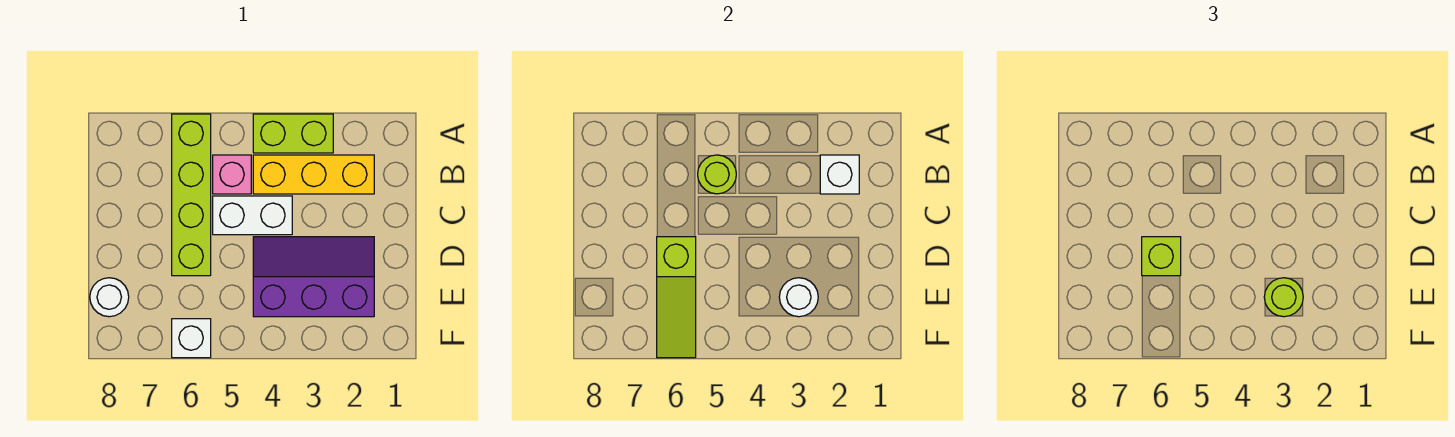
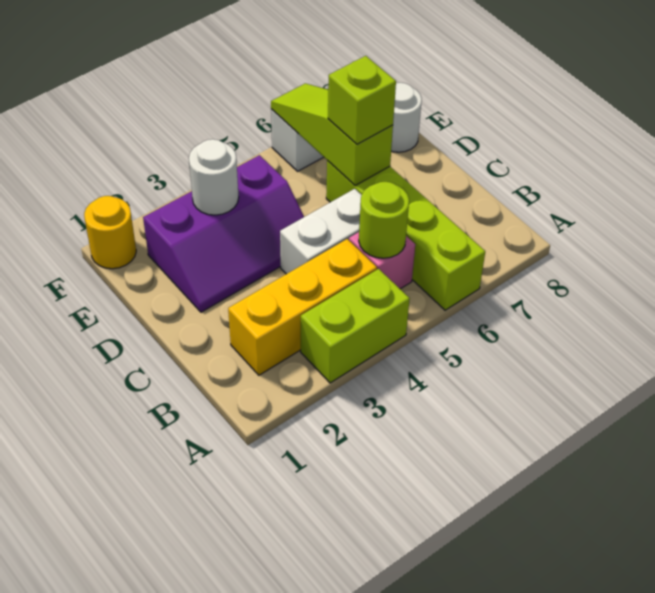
white brick B2 level 2 -> none
lime round brick E3 level 3 -> none
none -> yellow round brick F1 level 1

